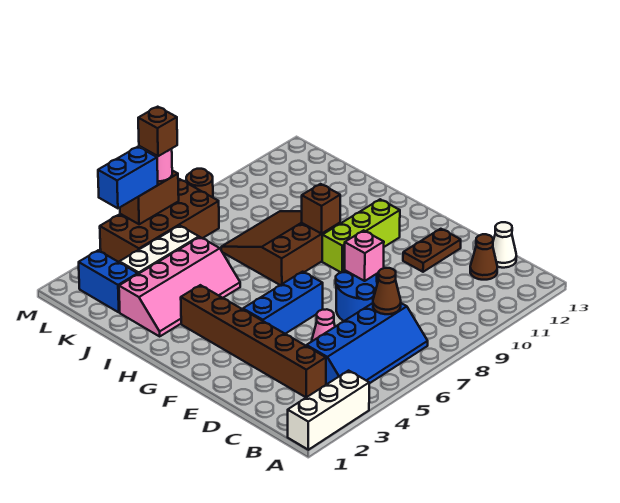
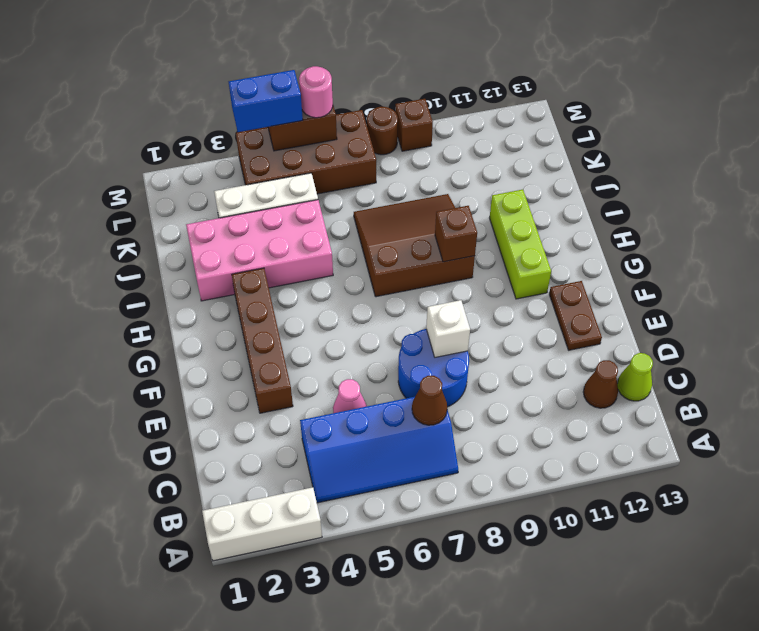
brown brick C3:H3 level 1 -> brown brick E3:H3 level 1
white cone C13 level 1 -> lime cone C13 level 1
pink brick E8 level 2 -> white brick E8 level 2
brown plate E11:E12 level 1 -> brown plate E12:F12 level 1
blue brick F4:F6 level 1 -> none
lime brick G9:G11 level 1 -> lime brick G11:I11 level 1
pink slope I2:J5 level 1 top J -> pink brick I2:J5 level 1
blue brick K2:L2 level 1 -> none
brown brick M6 level 4 -> brown brick M9 level 1

